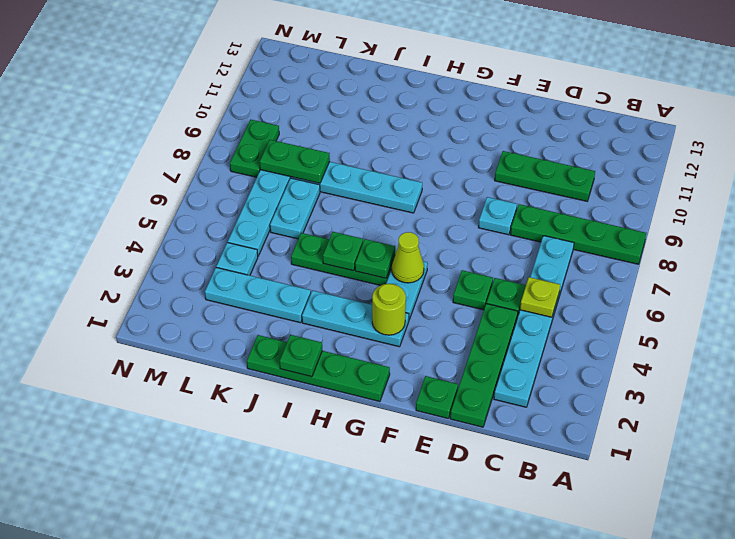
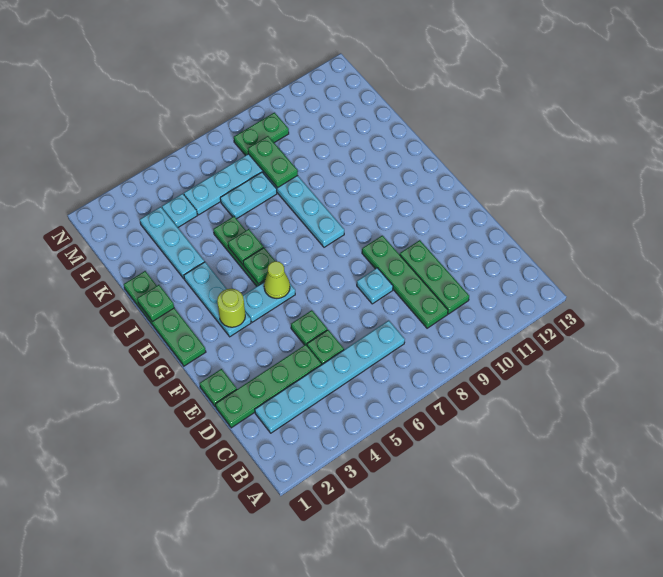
green plate A8:D8 level 1 -> green plate C9:F9 level 1
lime plate C5 level 2 -> none

